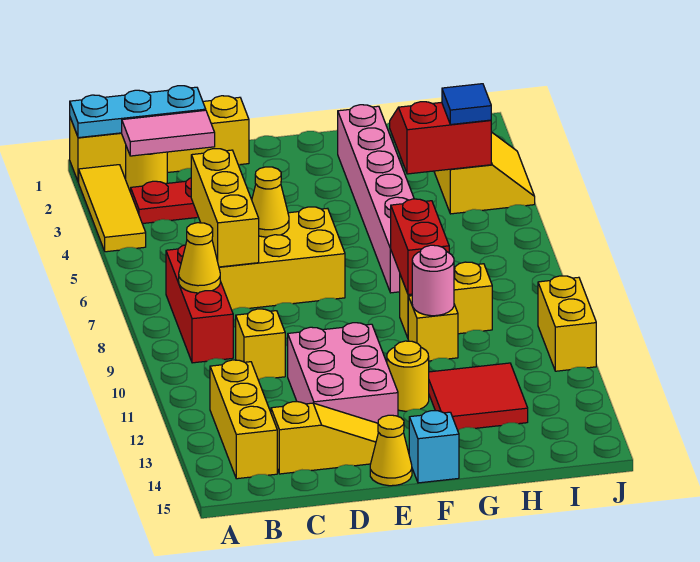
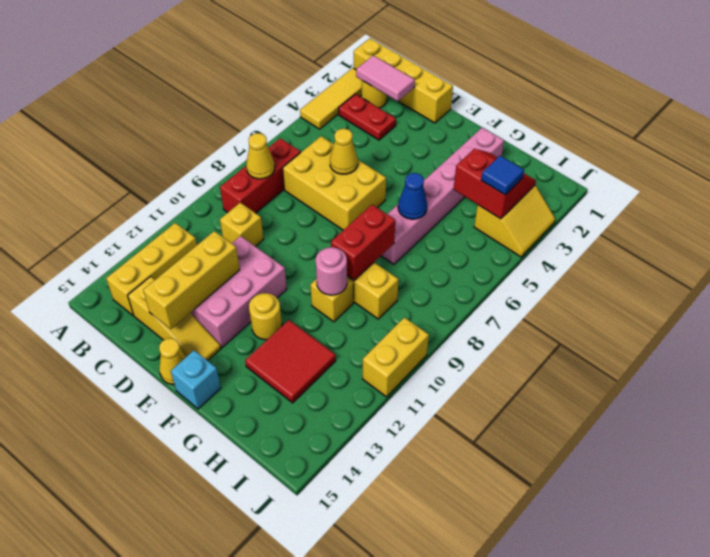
cyan plate A1:C1 level 2 -> none
yellow brick C5:C7 level 2 -> yellow brick D12:D14 level 2
none -> blue cone G6 level 2

